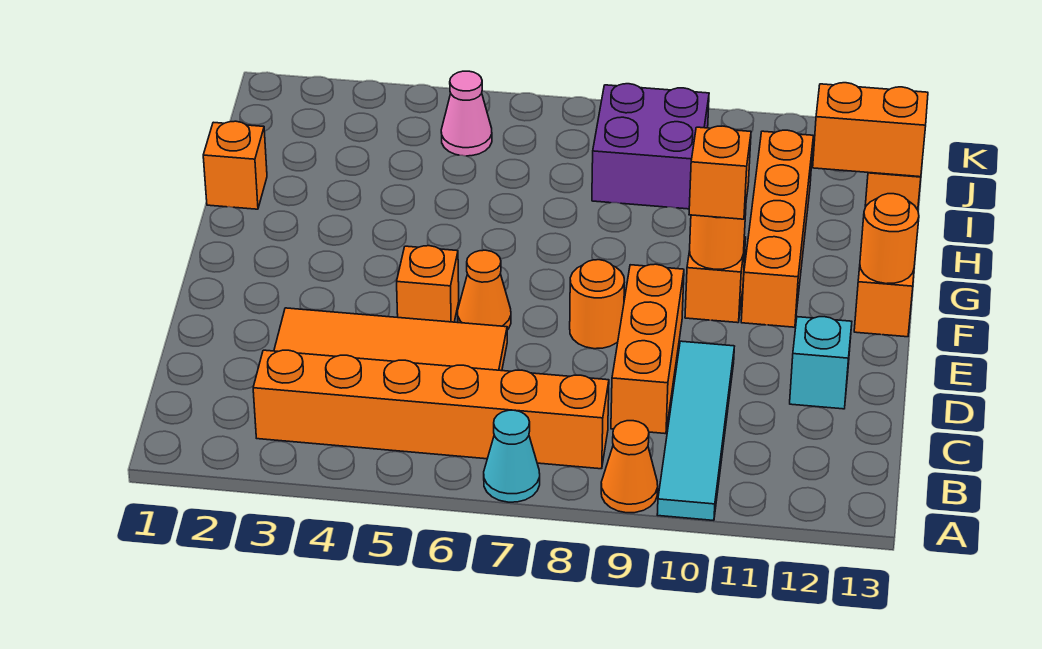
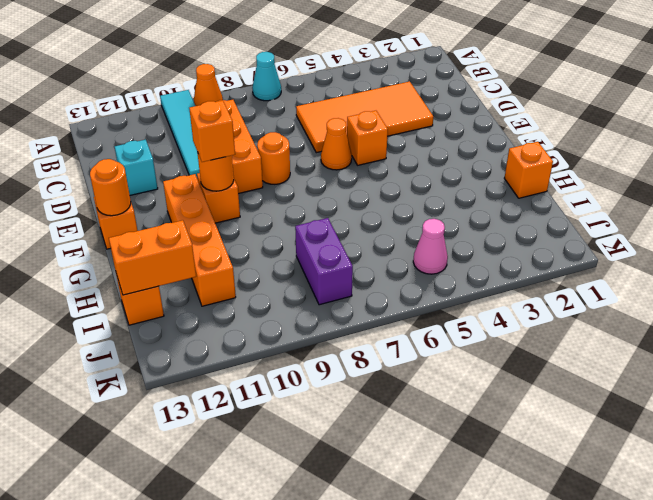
orange brick B3:B8 level 1 -> none
purple brick I8:J9 level 1 -> purple brick I8:J8 level 1

